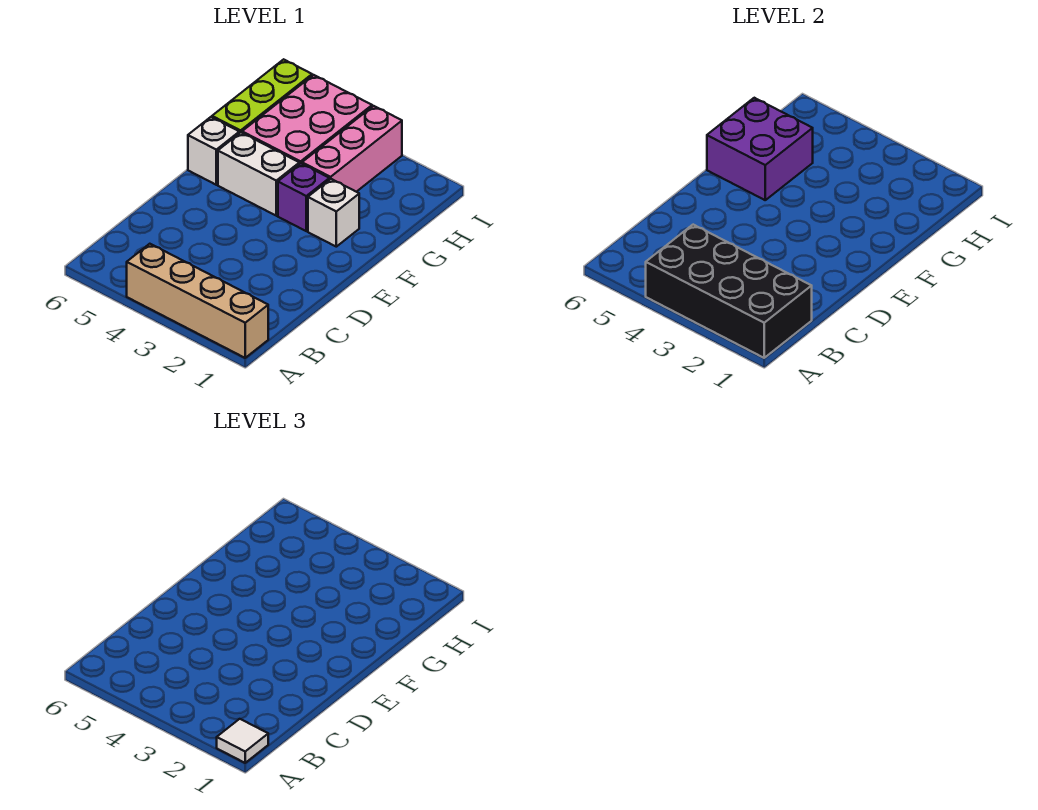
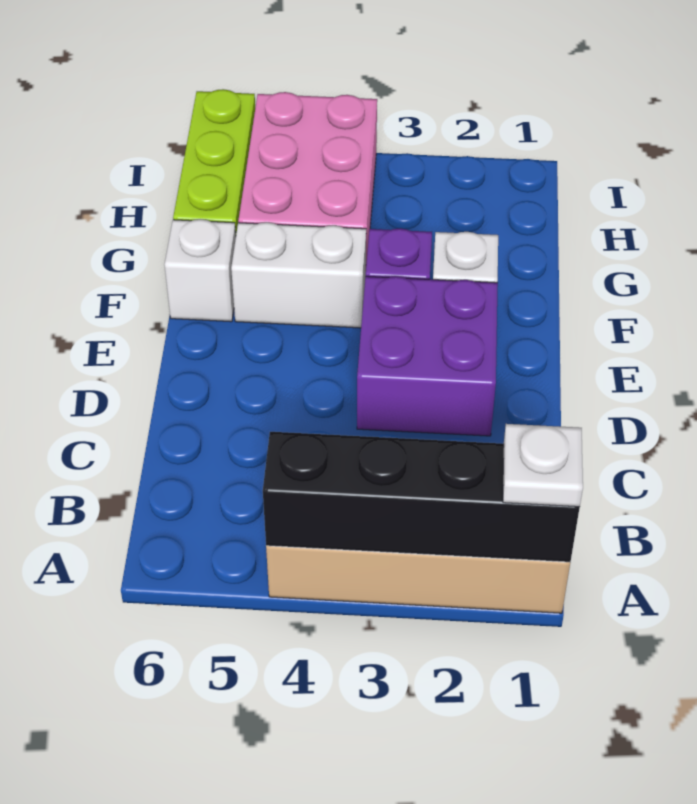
black brick A1:B4 level 2 -> black brick A1:A4 level 2
white tile A1 level 3 -> white plate A1 level 3
purple brick F5:G6 level 2 -> purple brick D2:E3 level 1
pink brick G3:I3 level 1 -> none

